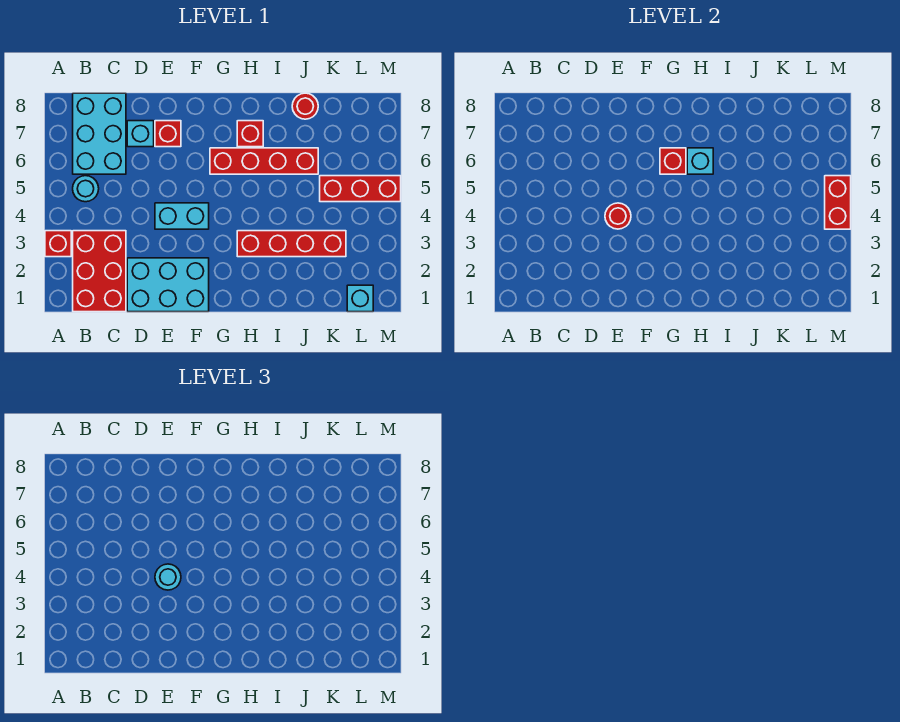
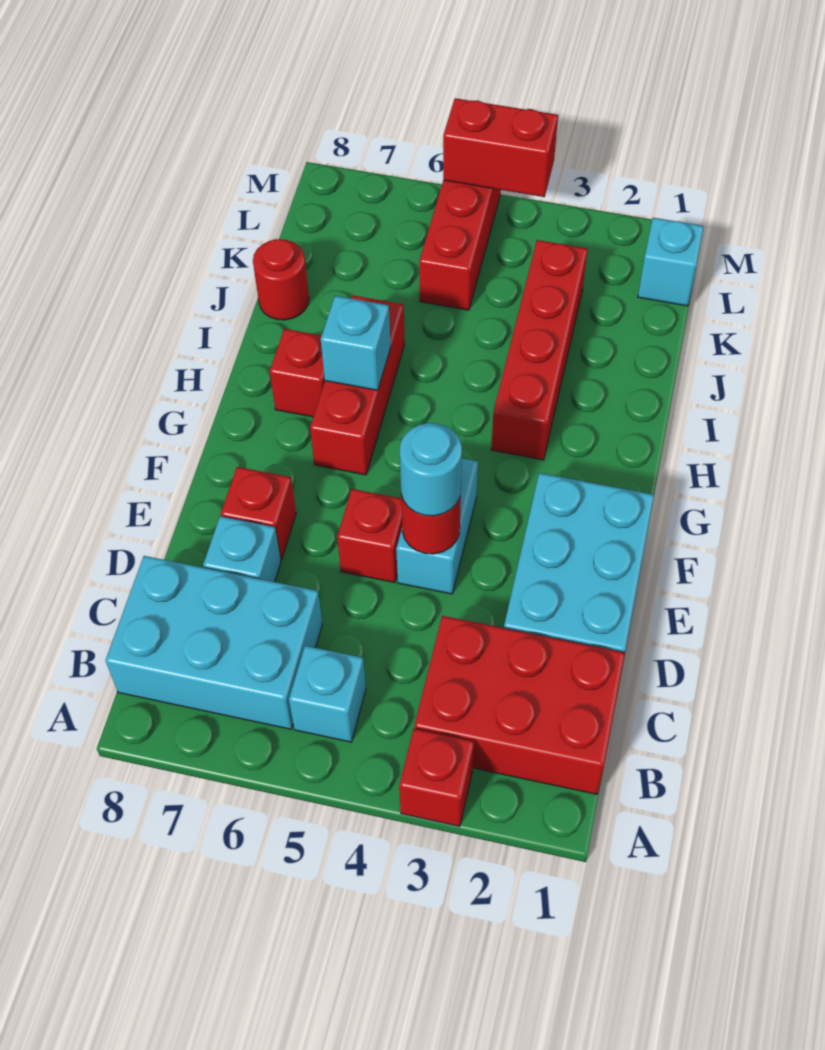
cyan round brick B5 level 1 -> cyan brick B5 level 1
red brick G6:J6 level 1 -> red brick G6:I6 level 1
red brick G6 level 2 -> red brick E5 level 1

